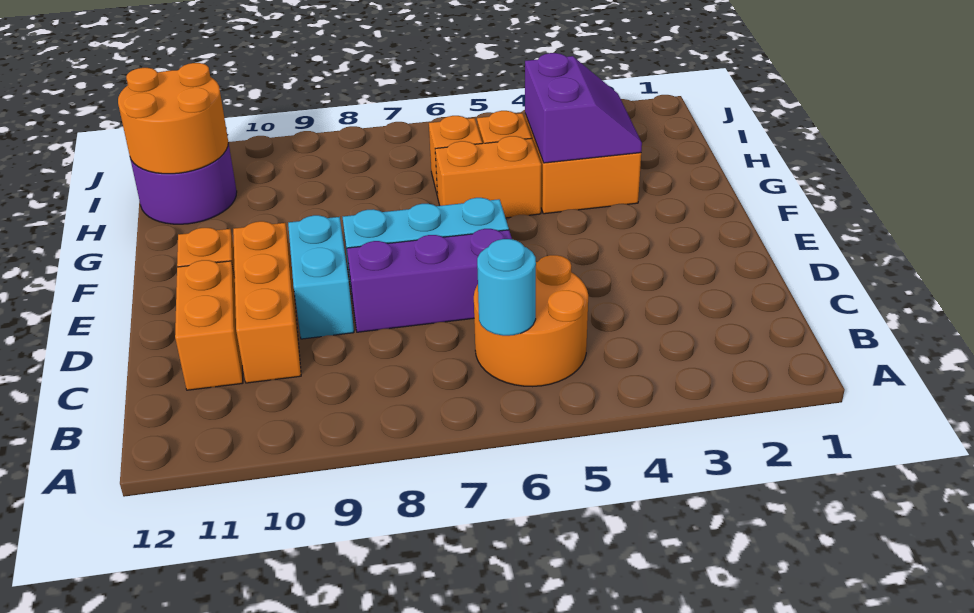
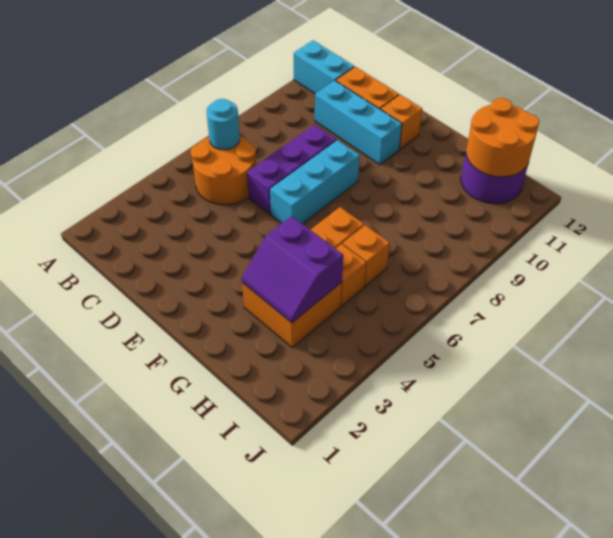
orange brick C10:E10 level 1 -> cyan brick C10:E10 level 1
cyan brick D9:E9 level 1 -> cyan brick A11:B11 level 1

